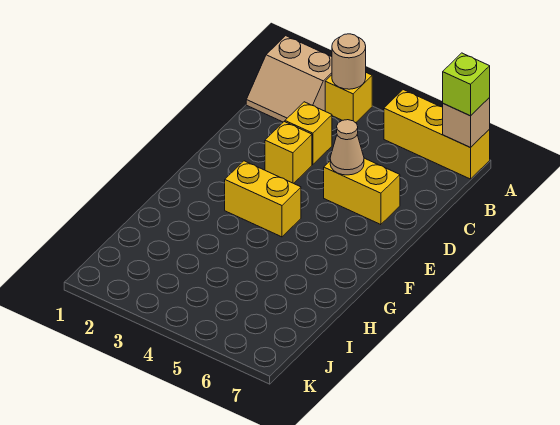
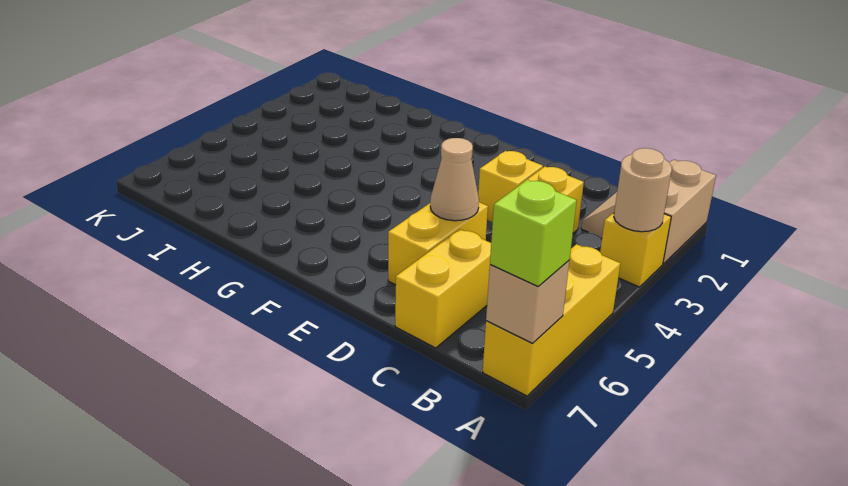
yellow brick F3:F4 level 1 -> yellow brick C6:C7 level 1

